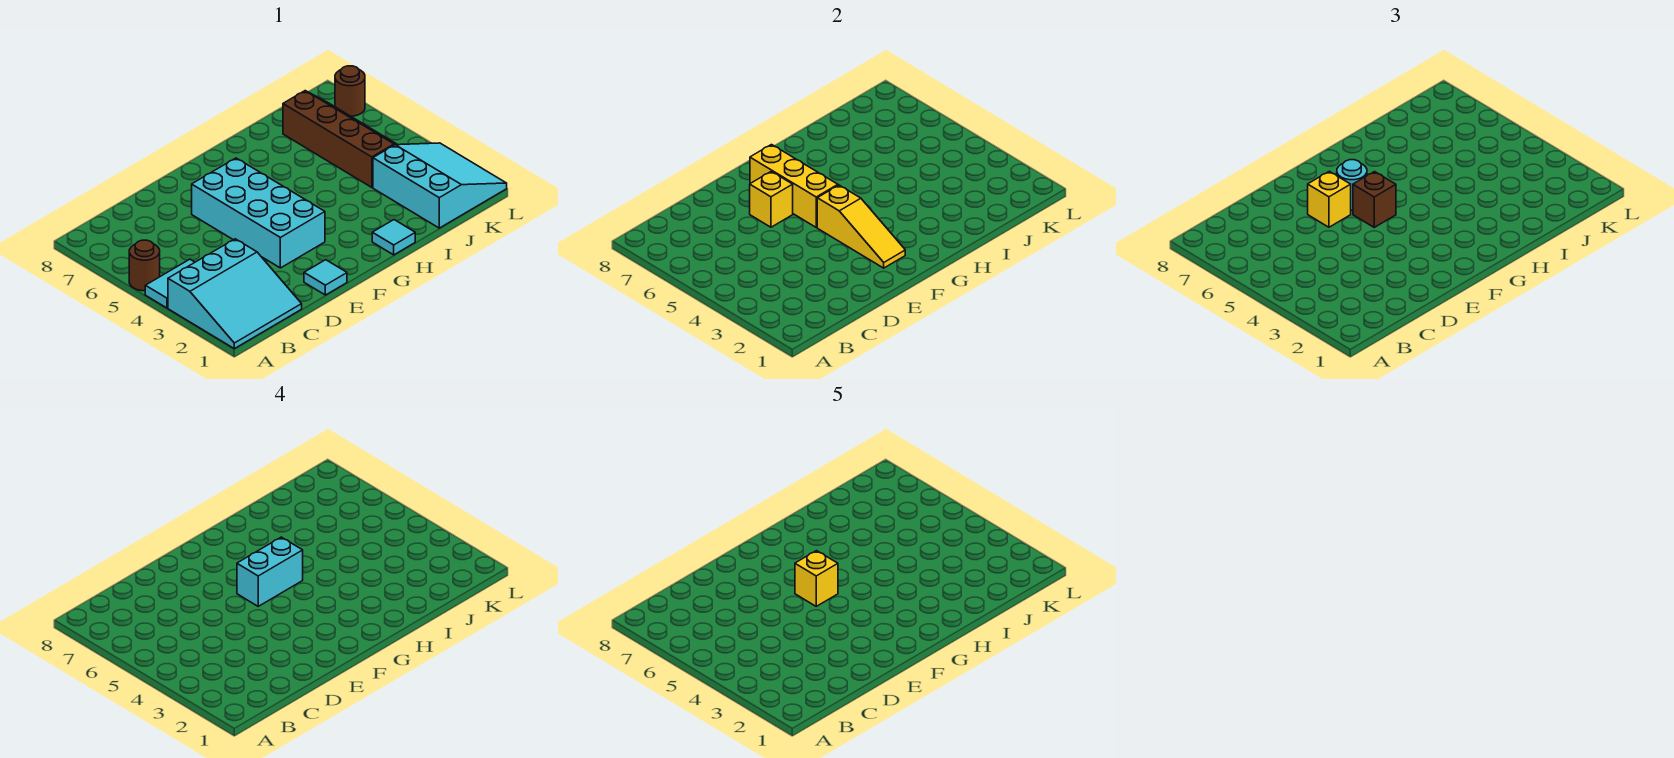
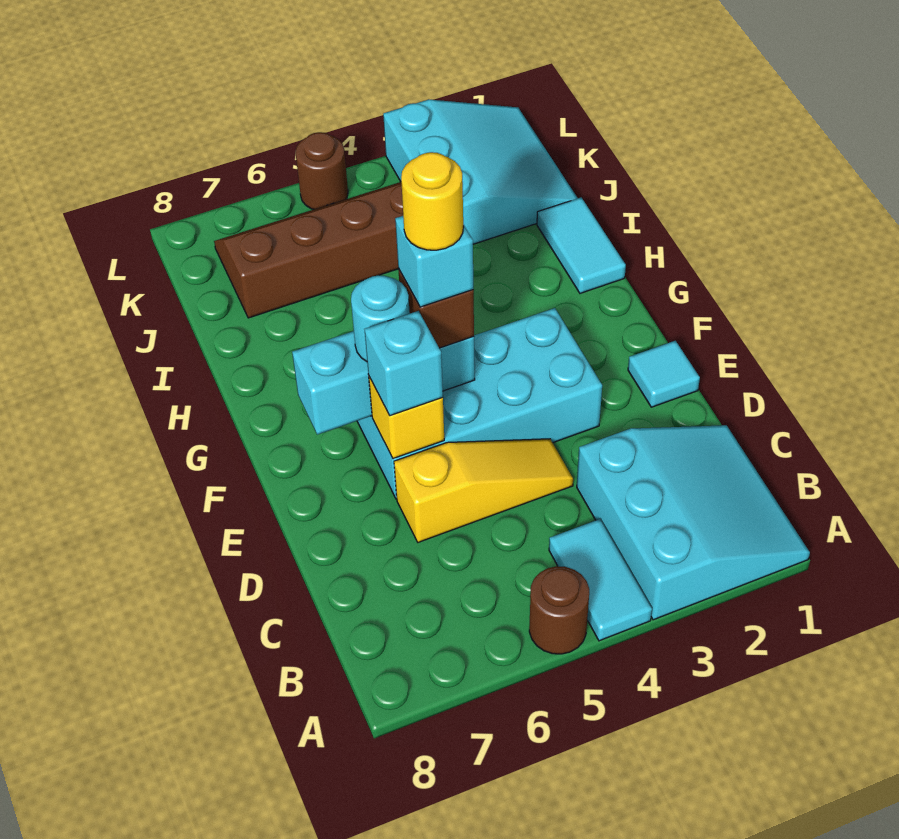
yellow brick E6 level 3 -> cyan brick E6 level 3
yellow slope F2:F4 level 2 top 4 -> yellow slope D4:D6 level 1 top 6
yellow brick F5:F7 level 2 -> cyan brick F5:F7 level 2
cyan brick F5:G5 level 4 -> cyan brick F5 level 4
yellow brick F5 level 5 -> yellow round brick F5 level 5
cyan tile H1 level 1 -> cyan tile H1:I1 level 1
cyan slope J1:L3 level 1 top J -> cyan slope J1:L3 level 1 top 3
brown round brick L7 level 1 -> brown round brick L5 level 1

